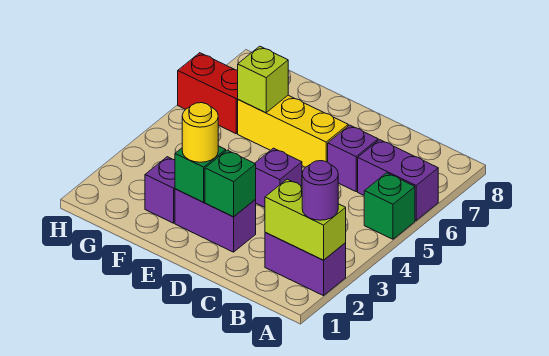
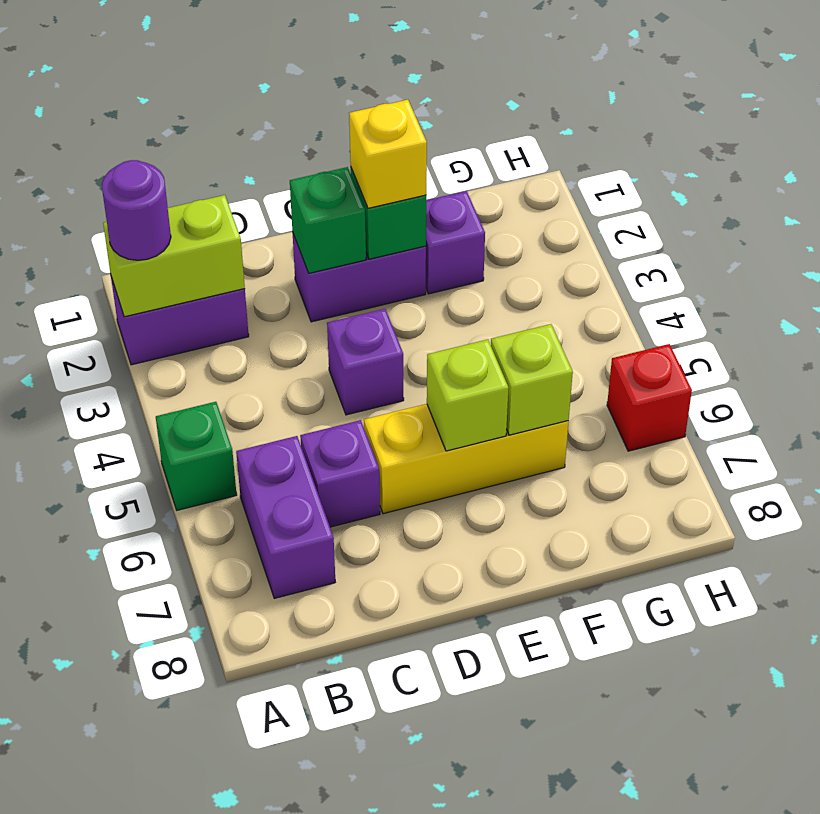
purple brick A6:B6 level 1 -> purple brick B6:B7 level 1
yellow round brick E2 level 3 -> yellow brick E2 level 3
none -> lime brick E6 level 2
red brick G6:H6 level 1 -> red brick H6 level 1

